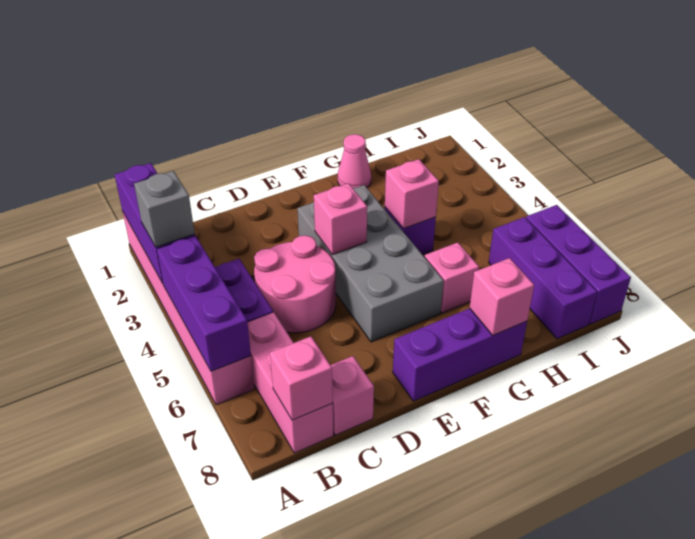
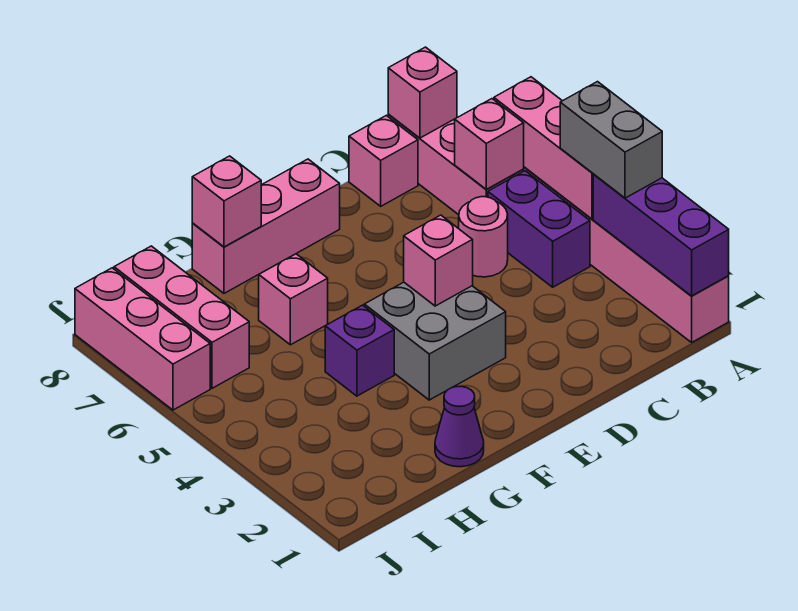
grey brick A3 level 3 -> grey brick A3:A4 level 3
purple brick A4:A6 level 2 -> pink brick A4:A6 level 2
pink round brick C4:D5 level 1 -> pink round brick C5 level 1
grey brick E3:F6 level 1 -> grey brick E3:F4 level 1
purple brick E8:G8 level 1 -> pink brick E8:G8 level 1
pink cone G1 level 1 -> purple cone G1 level 1
pink brick G4 level 2 -> pink brick B6 level 2
purple brick I6:I8 level 1 -> pink brick I6:I8 level 1
purple brick J6:J8 level 1 -> pink brick J6:J8 level 1

